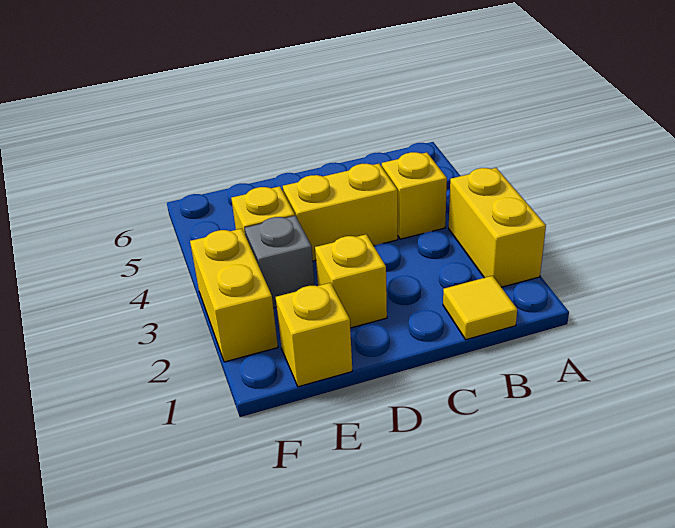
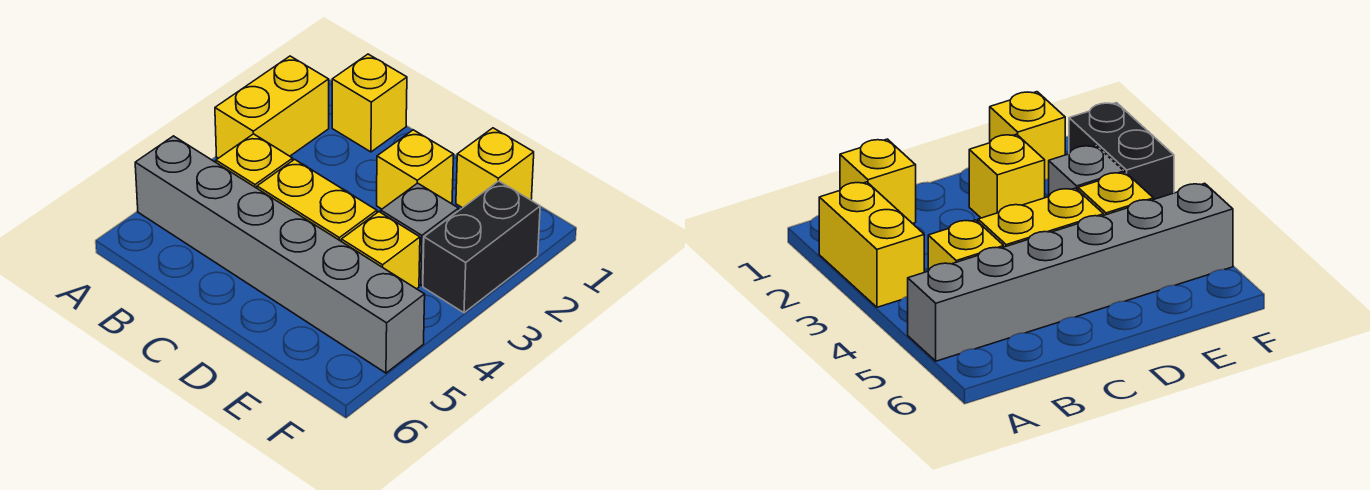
none -> grey brick A5:F5 level 1
yellow tile B1 level 1 -> yellow brick B1 level 1
yellow brick F2:F3 level 1 -> black brick F2:F3 level 1

